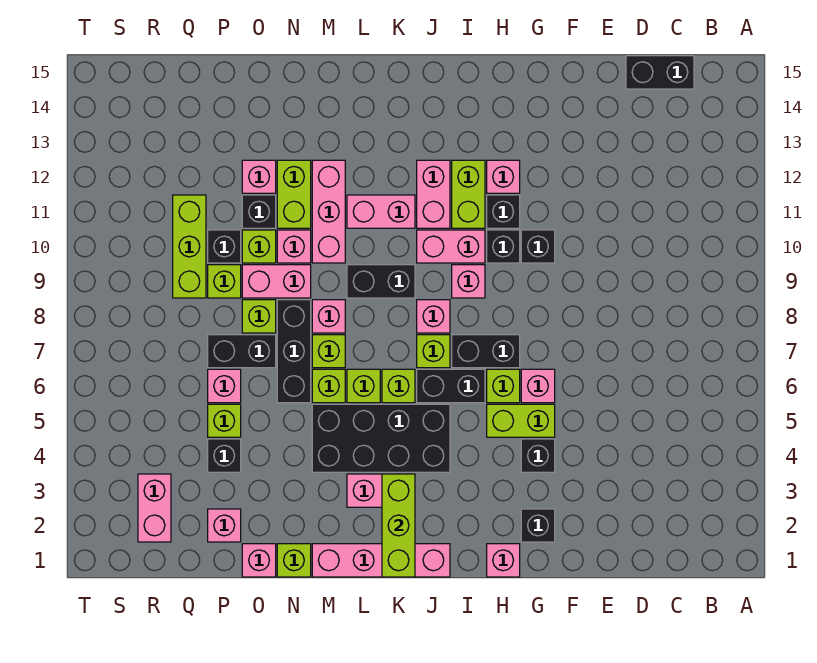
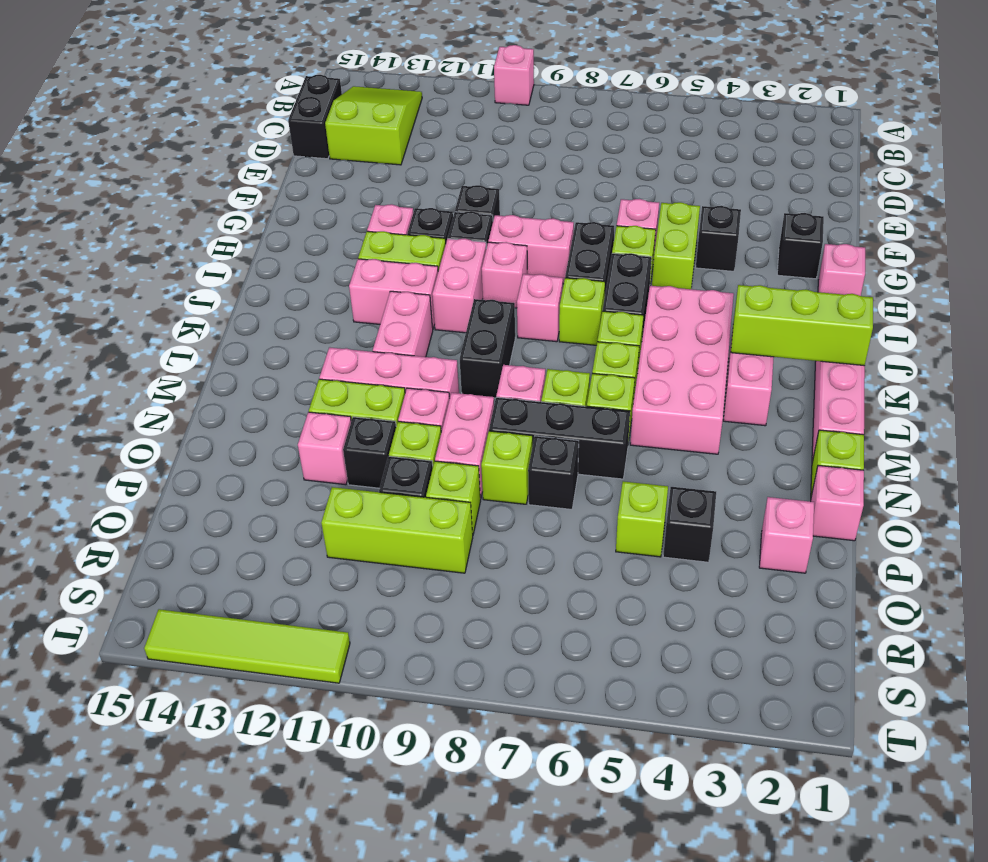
none -> lime slope B13:D14 level 1 top D
black brick J4:M5 level 1 -> pink brick J4:M5 level 1
black brick O7:P7 level 1 -> black brick O7 level 1
pink brick P6 level 1 -> pink brick A10 level 1
pink brick R2:R3 level 1 -> pink brick H8:H9 level 1
none -> lime tile T11:T14 level 1

